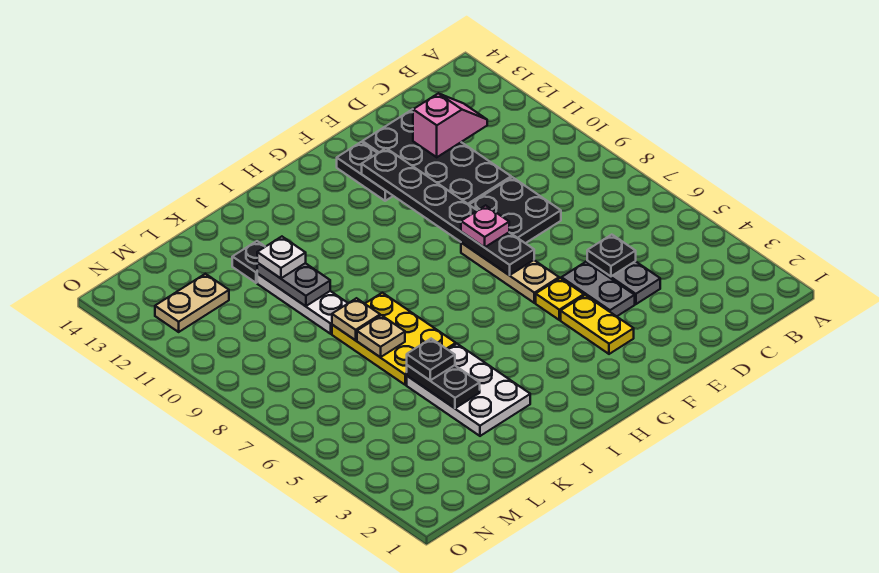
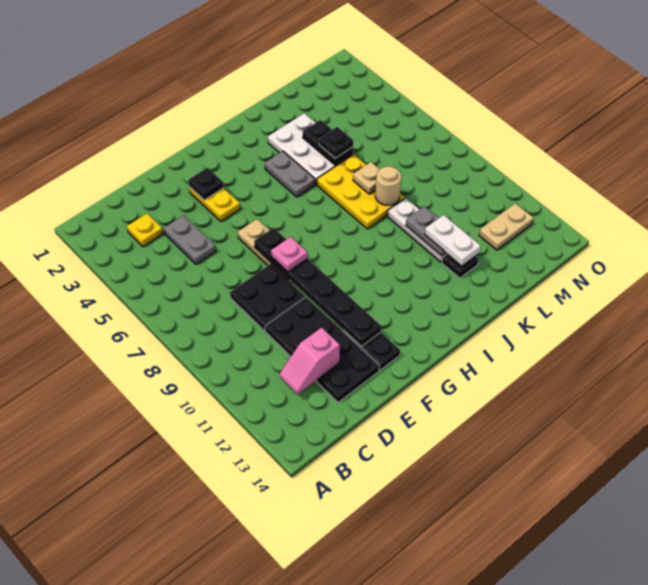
black plate D5 level 2 -> black plate F3 level 2
grey plate E4:E5 level 1 -> grey plate I4:I5 level 1
yellow plate F5 level 1 -> yellow plate C3 level 1
tan plate K8 level 2 -> tan round brick K8 level 2
white plate K11 level 3 -> white plate K11:K12 level 3

